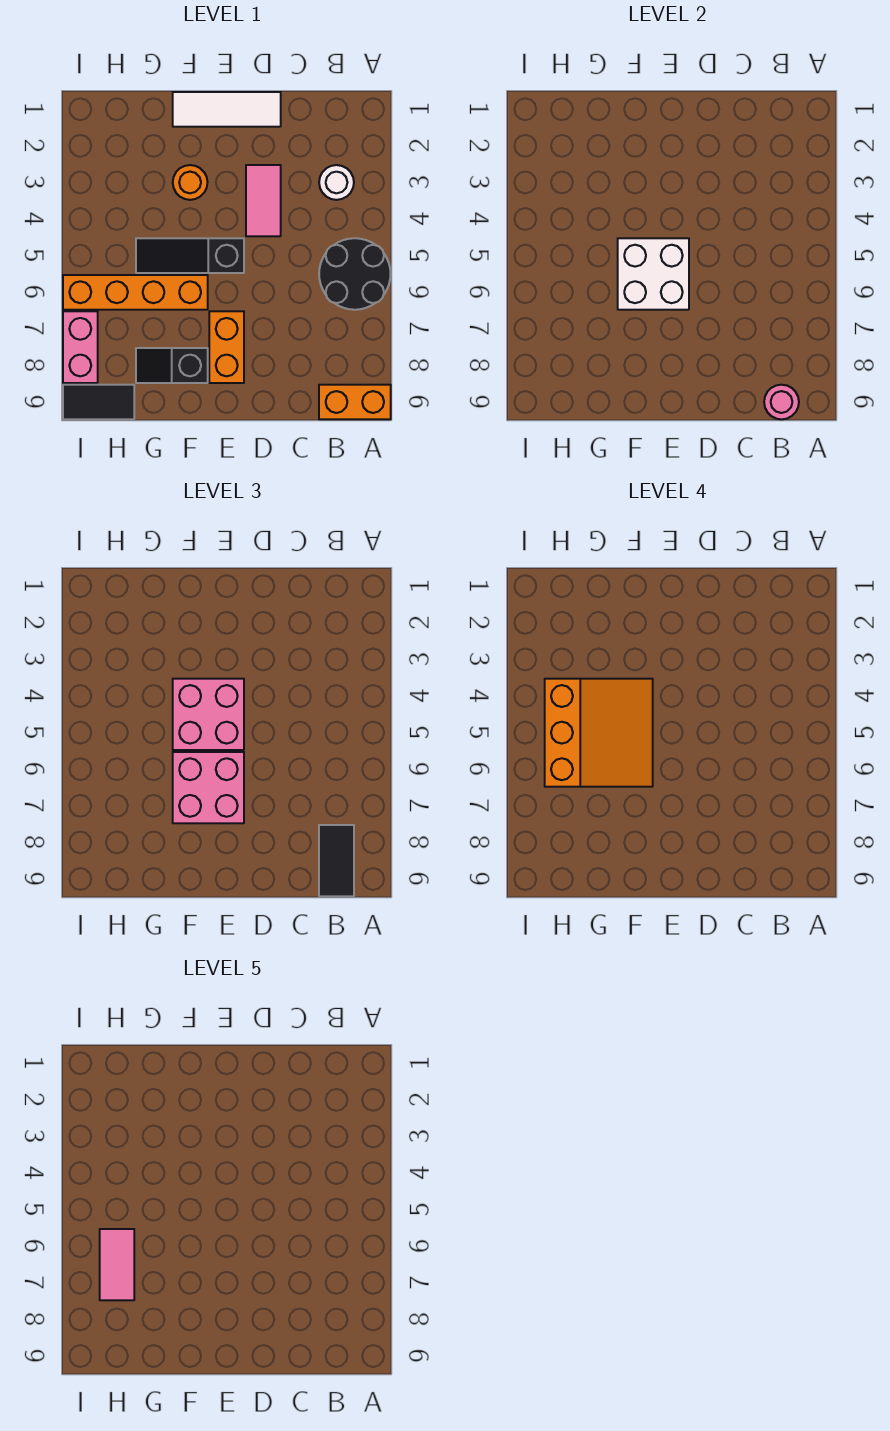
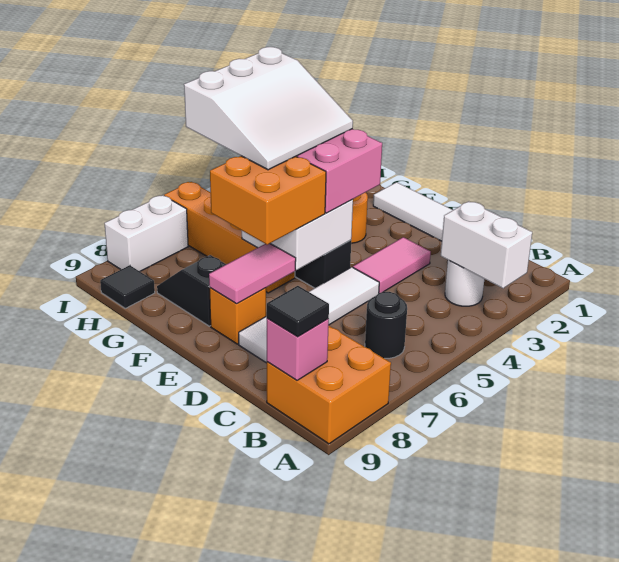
none -> white brick A3:B3 level 2
black round brick A5:B6 level 1 -> black round brick B6 level 1
orange brick A9:B9 level 1 -> orange brick A8:B9 level 1
black tile B8:B9 level 3 -> black tile B9 level 3
pink round brick B9 level 2 -> pink brick B9 level 2
none -> white tile D5:D8 level 1
pink brick E6:F7 level 3 -> orange brick E6:F7 level 3
orange brick E7:E8 level 1 -> orange brick E8 level 1
orange slope F4:H6 level 4 top H -> white slope F4:H6 level 4 top H
pink tile H6:H7 level 5 -> pink tile E7:E8 level 2
black tile H9:I9 level 1 -> black tile H9 level 1
pink brick I7:I8 level 1 -> white brick I7:I8 level 1

